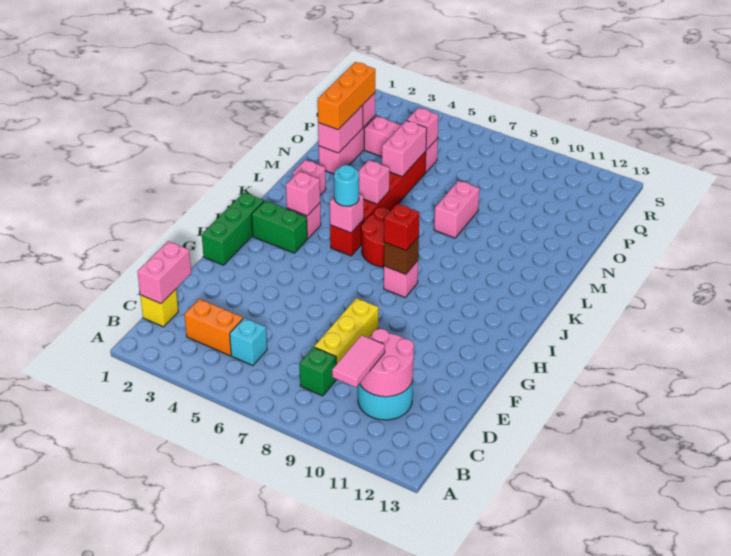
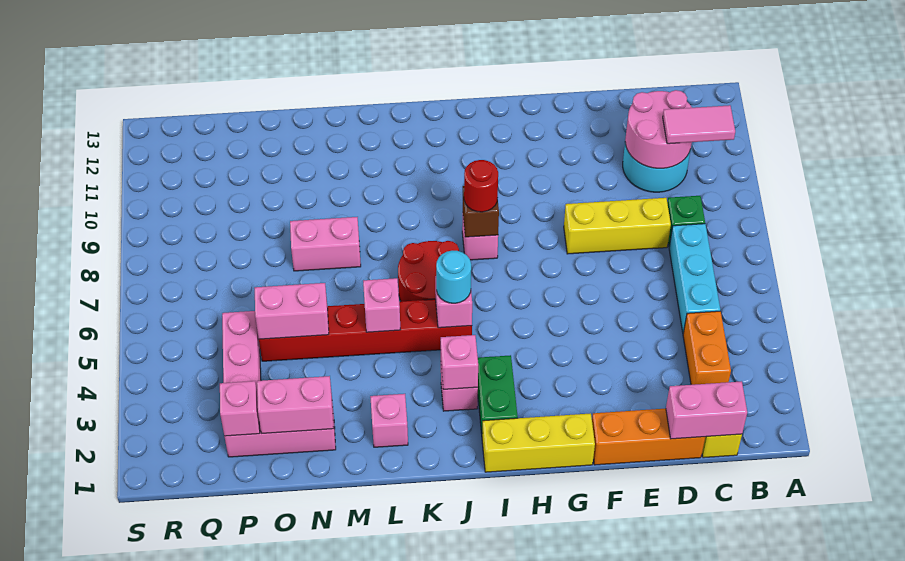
cyan brick C5 level 1 -> cyan brick C5:C7 level 1
green brick G1:I1 level 1 -> yellow brick G1:I1 level 1
red brick I8 level 3 -> red round brick I8 level 3
orange brick N2:P2 level 3 -> orange brick D1:F1 level 1
pink brick P5 level 2 -> none

